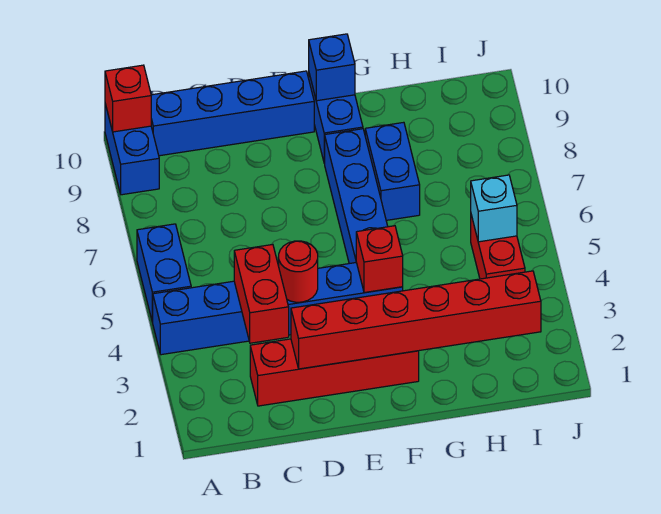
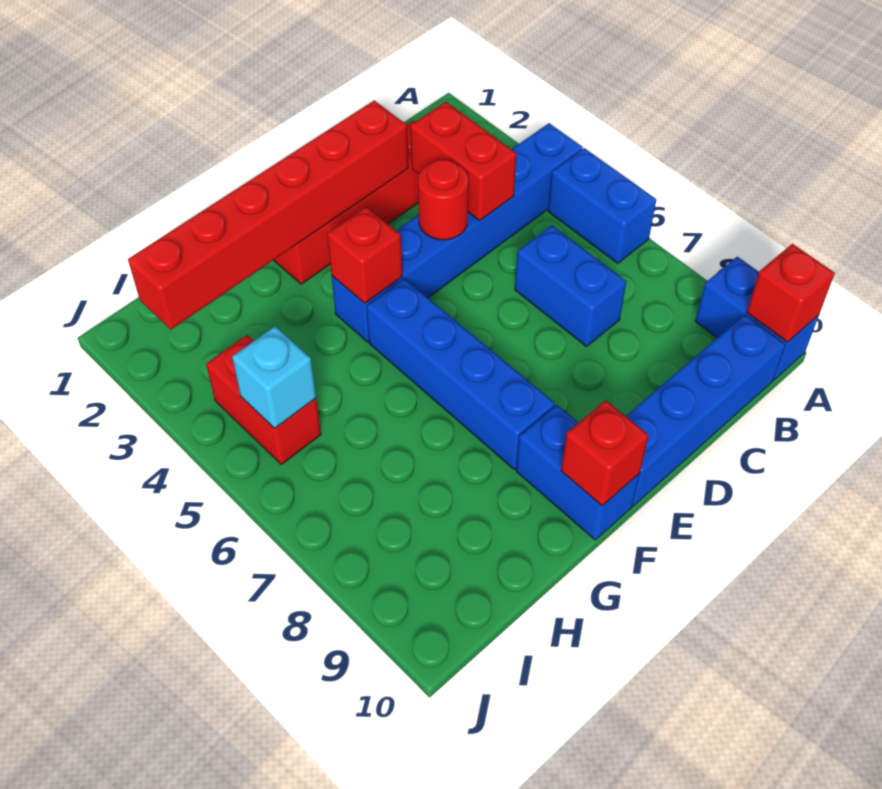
blue brick F10 level 2 -> red brick F10 level 2
blue brick G7:G8 level 1 -> blue brick C6:C7 level 1

